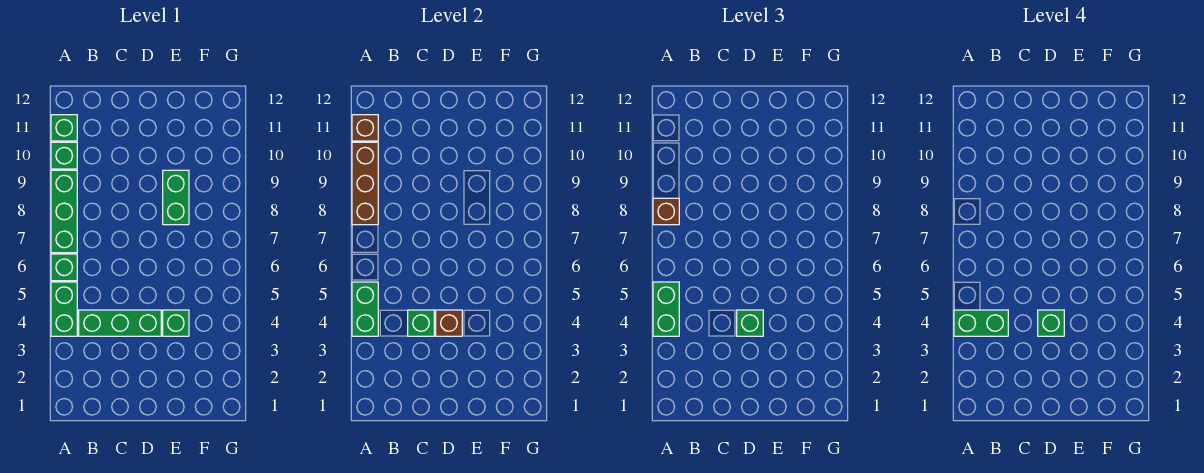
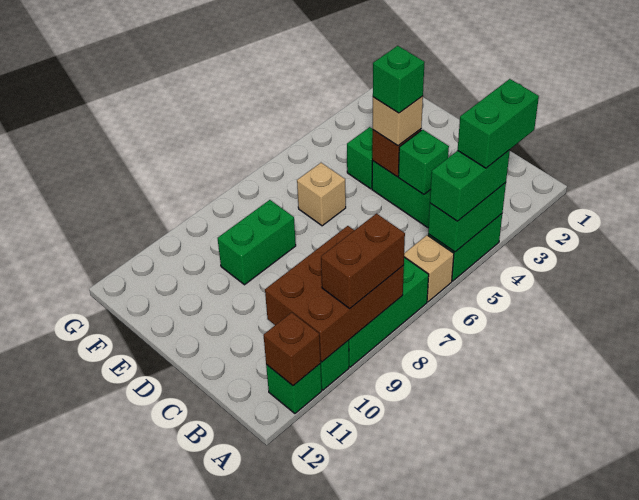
green brick A4:B4 level 4 -> green brick A3:A4 level 4
green brick A6 level 1 -> tan brick A6 level 1
brown brick A8:A10 level 2 -> brown brick A8:B10 level 2
brown brick A8 level 3 -> brown brick A8:A9 level 3
green brick D4 level 3 -> tan brick D4 level 3
none -> tan brick E6 level 1

